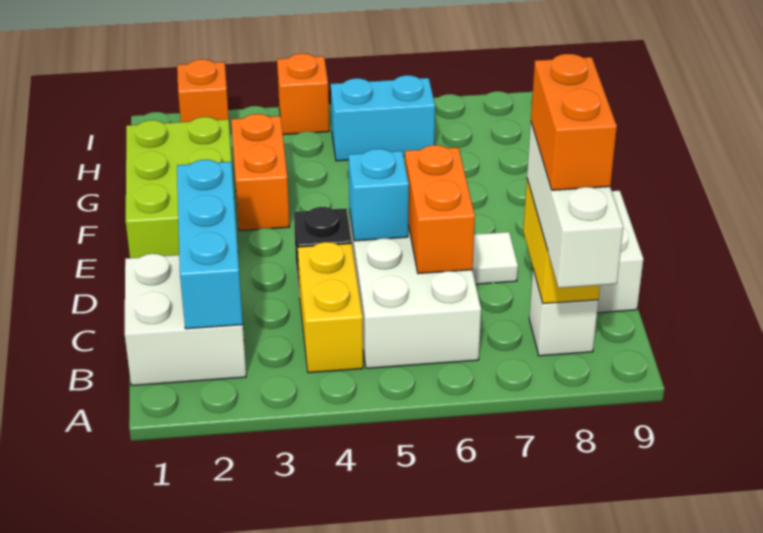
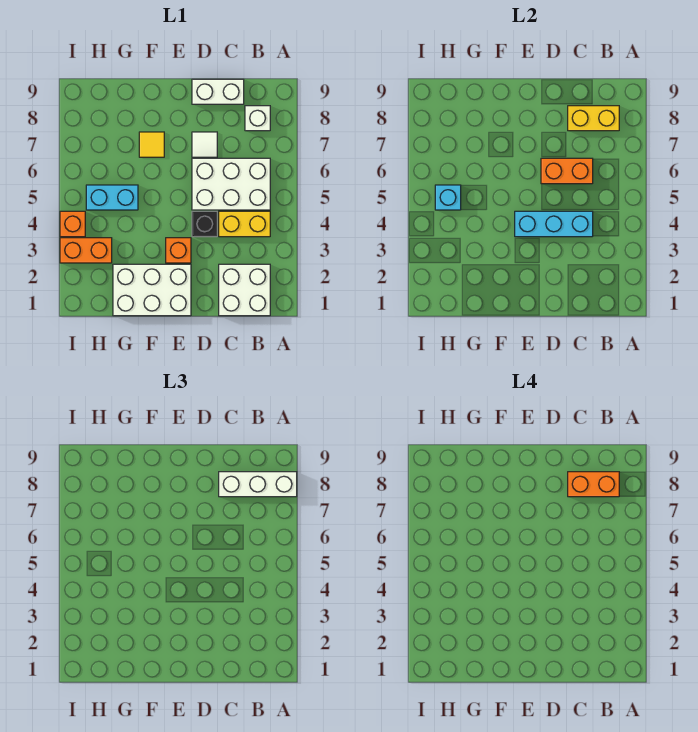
cyan brick B2:D2 level 2 -> cyan brick C4:E4 level 2
cyan brick D5 level 2 -> cyan brick H5 level 2
lime brick E1:G2 level 1 -> white brick E1:G2 level 1
orange brick F3:G3 level 1 -> orange brick H3:I3 level 1
none -> yellow tile F7 level 1
cyan brick H5:H6 level 1 -> cyan brick G5:H5 level 1
orange brick I2 level 1 -> orange brick E3 level 1

